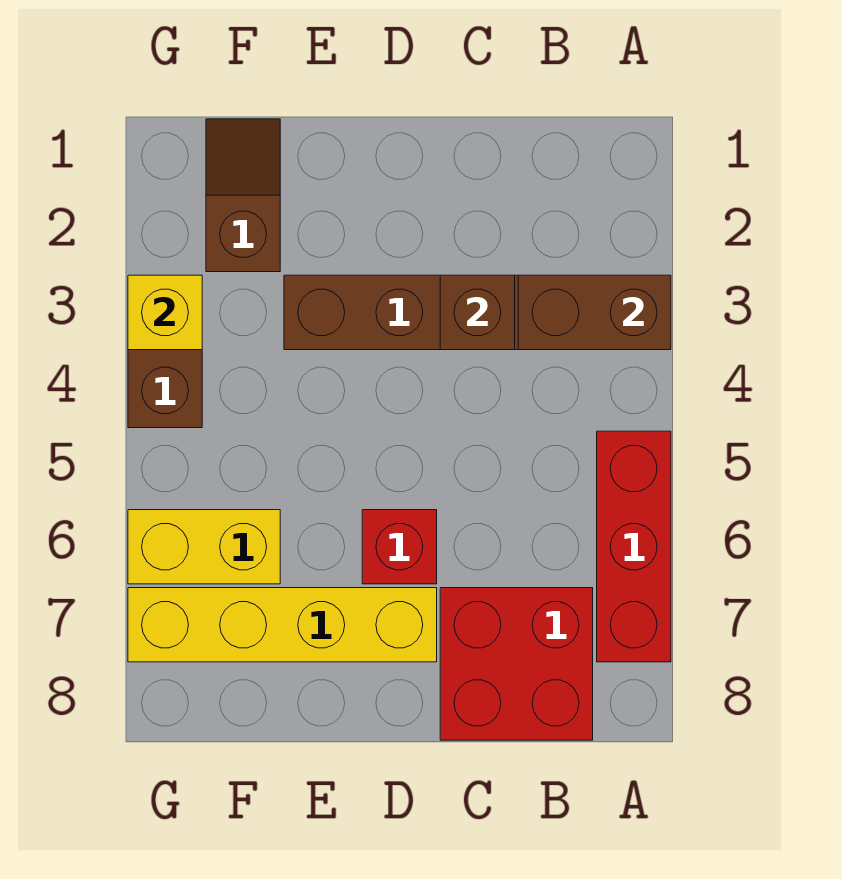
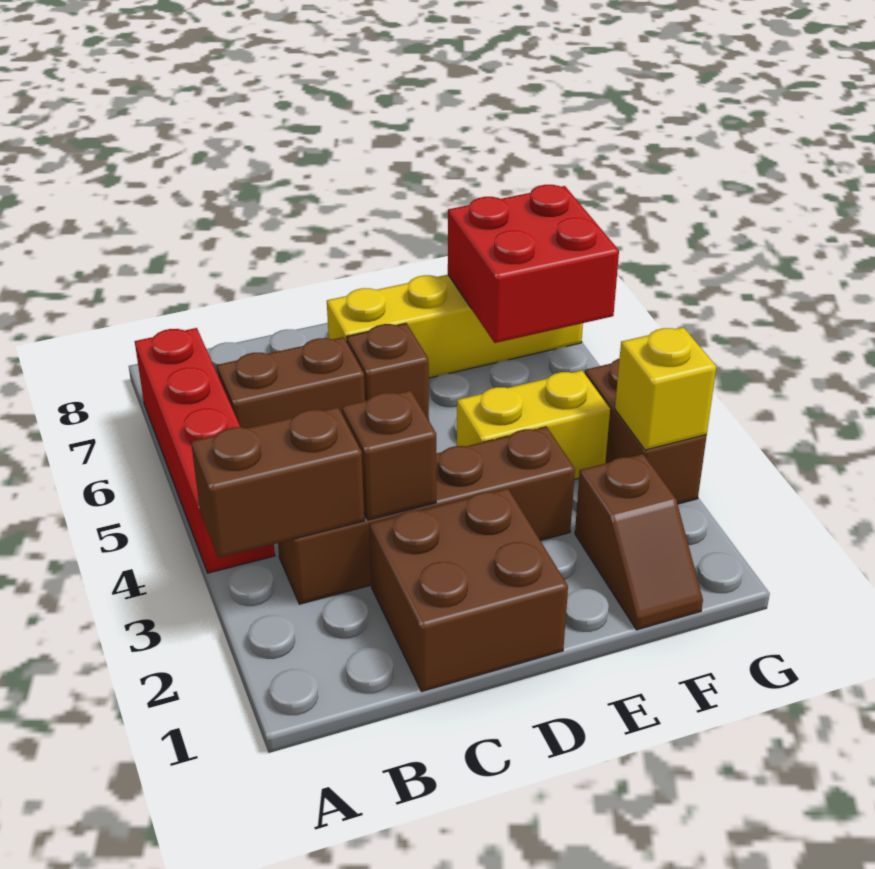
red brick A5:A7 level 1 -> red brick A4:A7 level 1
none -> brown brick B6:C6 level 1
red brick B7:C8 level 1 -> red brick F6:G7 level 2
none -> brown brick C1:D2 level 1
red brick D6 level 1 -> brown brick D6 level 1
yellow brick F6:G6 level 1 -> yellow brick E4:F4 level 1

